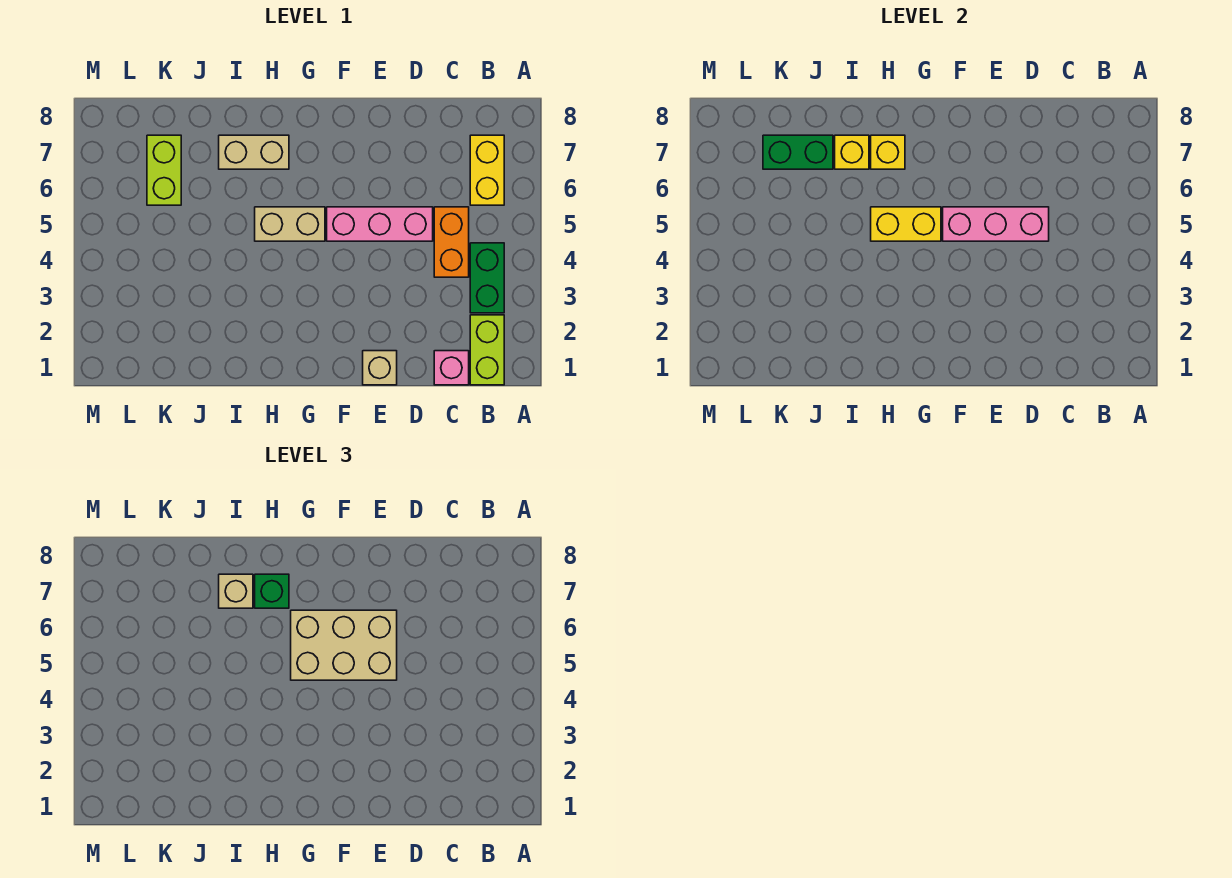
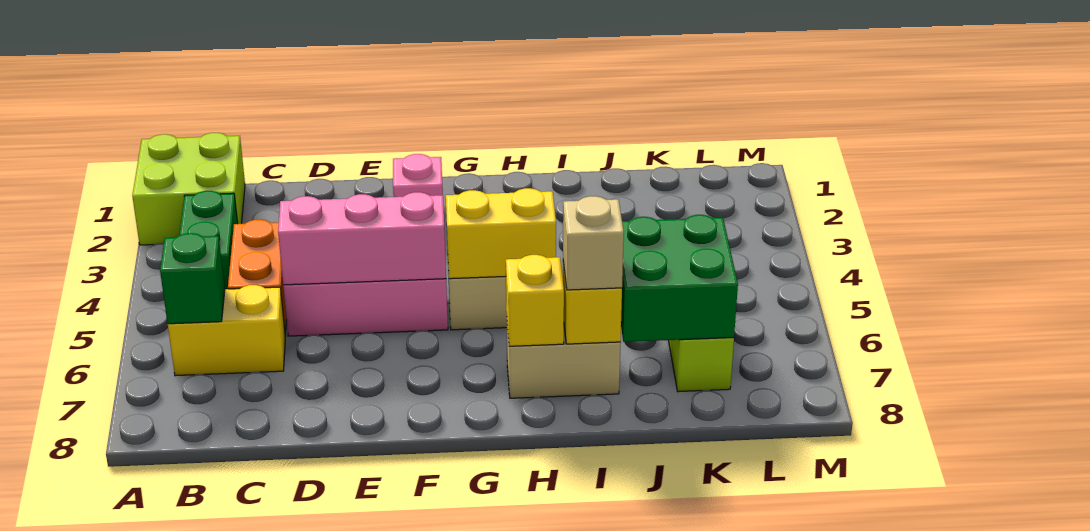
lime brick B1:B2 level 1 -> lime brick A1:B2 level 1
yellow brick B6:B7 level 1 -> yellow brick B6:C6 level 1
pink brick C1 level 1 -> pink brick F2 level 1
tan brick E1 level 1 -> none
tan brick E5:G6 level 3 -> none
green brick H7 level 3 -> green brick B6 level 2
green brick J7:K7 level 2 -> green brick J6:K7 level 2

